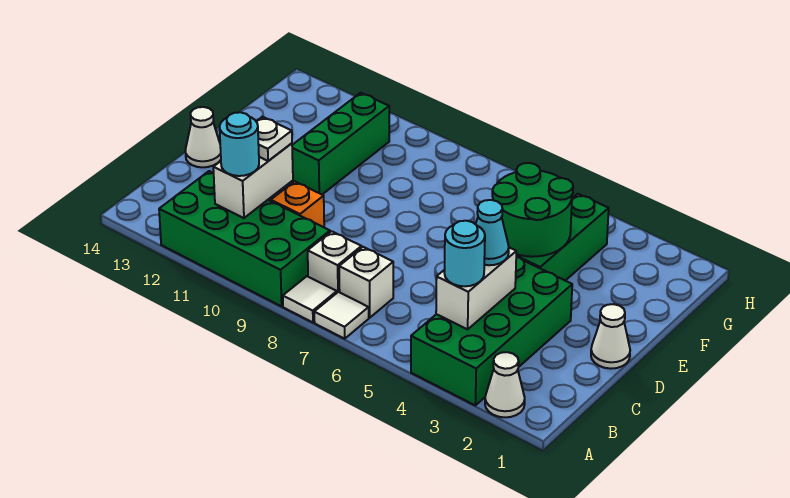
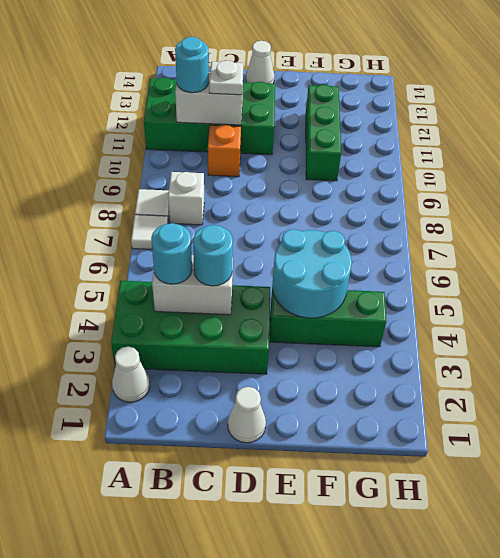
green brick A9:B12 level 1 -> green brick A11:D12 level 1
white brick B7 level 1 -> none
cyan cone C4 level 3 -> cyan round brick C4 level 3
green round brick E4:F5 level 2 -> cyan round brick E4:F5 level 2
green brick E11:G11 level 1 -> green brick F10:F12 level 1

